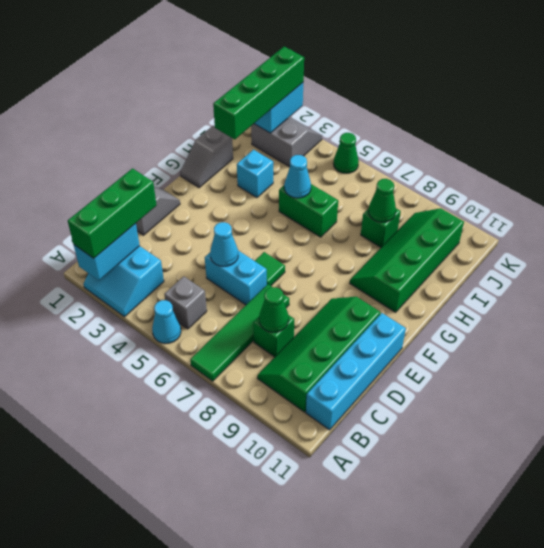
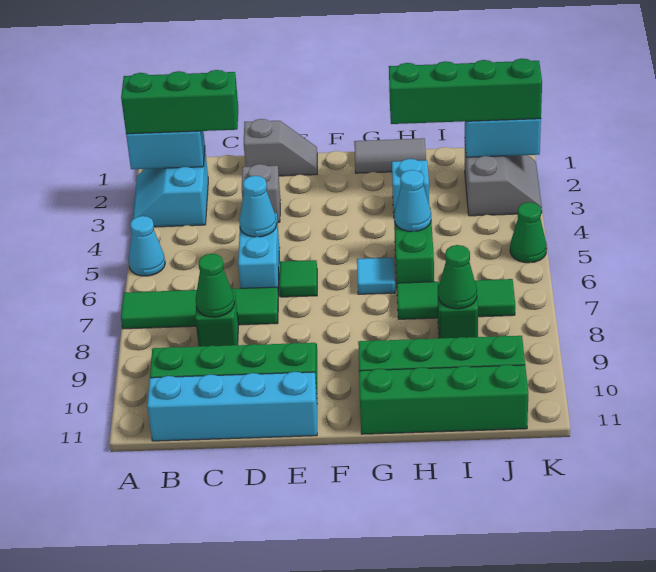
grey brick B5 level 1 -> grey brick D3 level 1
grey slope G1:H1 level 1 top H -> grey tile G1:H1 level 1
none -> cyan tile G6 level 1
none -> green brick G11:J11 level 1
none -> green tile H7:J7 level 1

